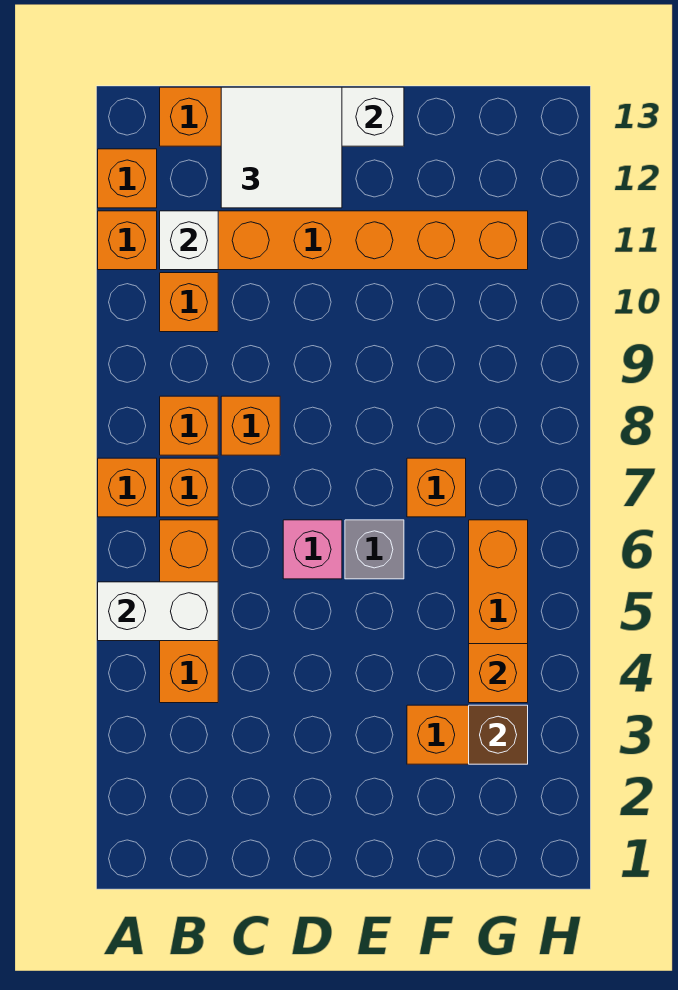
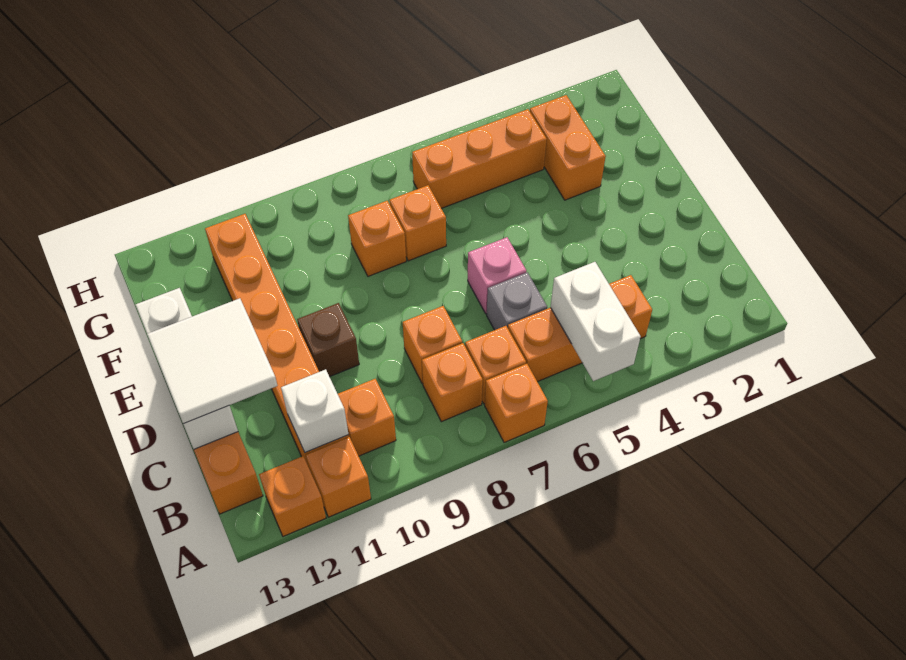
grey brick E6 level 1 -> grey brick C6 level 1
brown brick G3 level 2 -> brown brick D10 level 1
orange brick G4 level 2 -> orange brick F8 level 1

